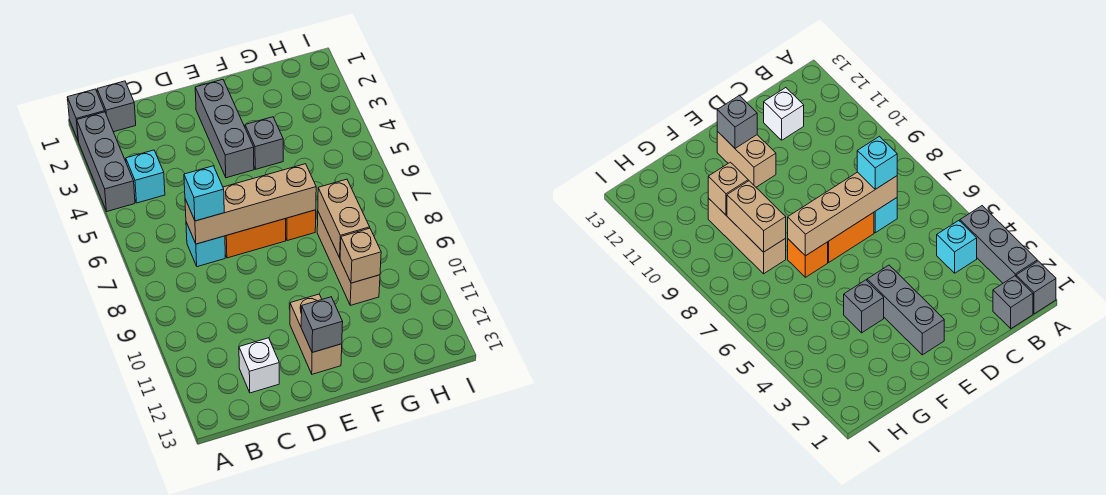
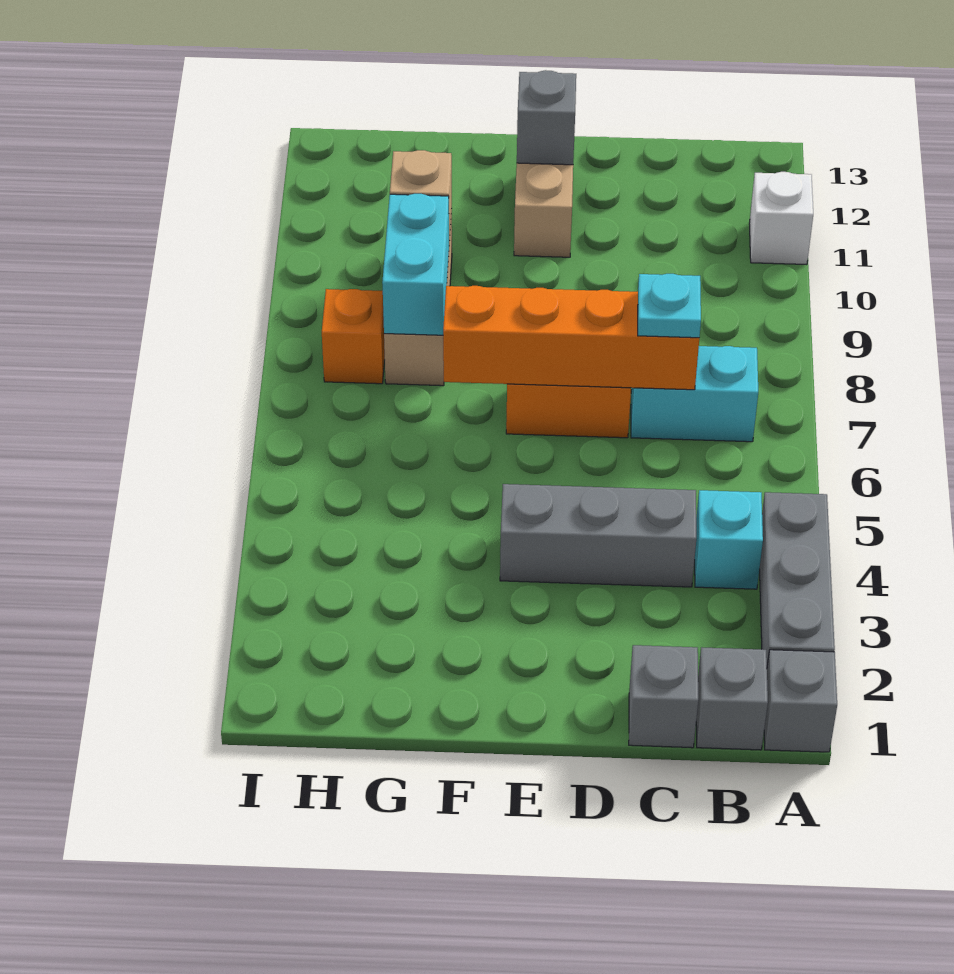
cyan brick C7 level 1 -> cyan brick B7:C7 level 1
tan brick C7:F7 level 2 -> orange brick C7:F7 level 2
cyan brick C7 level 3 -> cyan plate C7 level 3
white brick C12 level 1 -> white brick A11 level 1
grey brick E2:E4 level 1 -> grey brick C4:E4 level 1
grey brick F4 level 1 -> grey brick C1 level 1
orange brick F7 level 1 -> orange brick H8 level 1
tan brick G8:G9 level 2 -> cyan brick G8:G9 level 2

